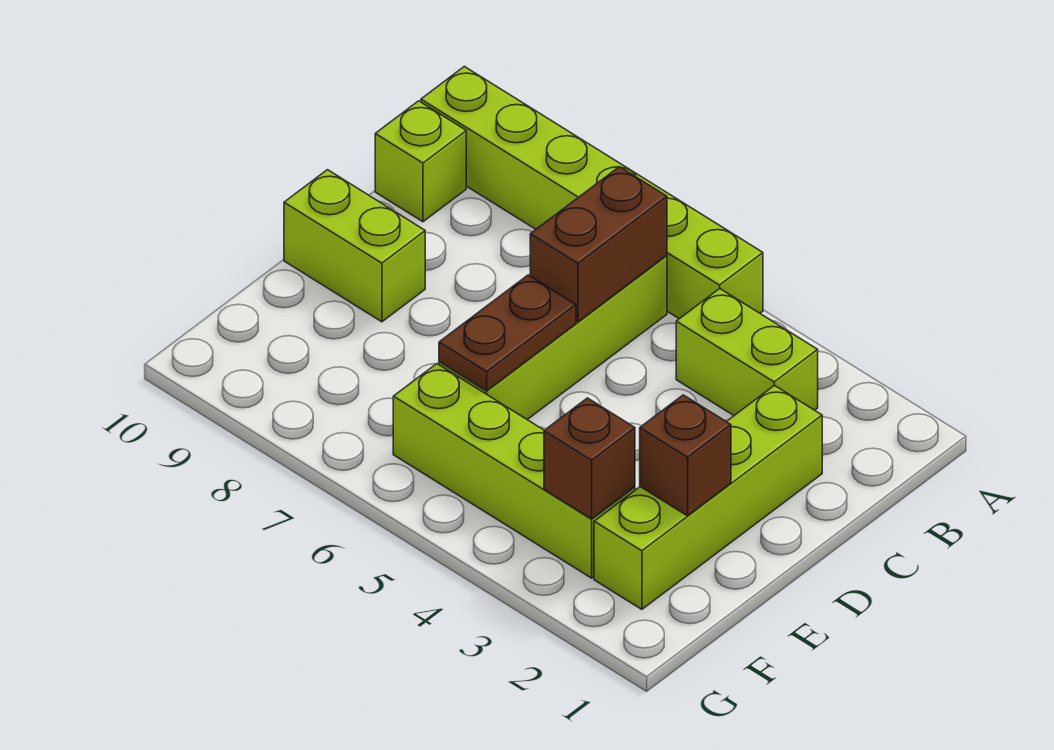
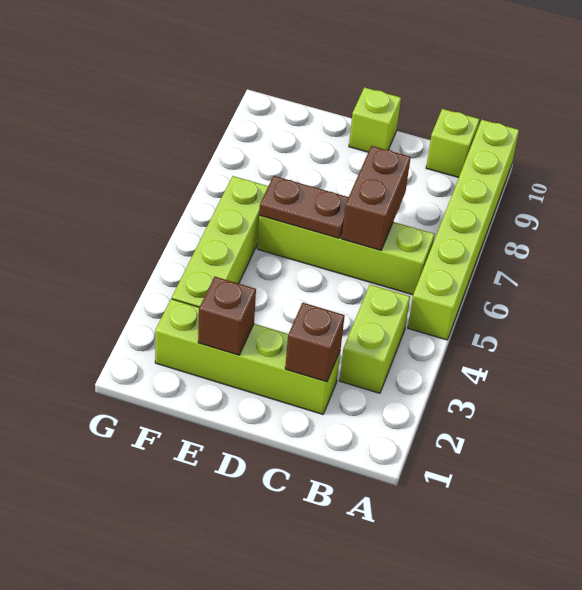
brown brick B6:C6 level 2 -> brown brick C6:C7 level 2
lime brick D9:D10 level 1 -> lime brick D10 level 1
brown brick F3 level 2 -> brown brick C2 level 2

